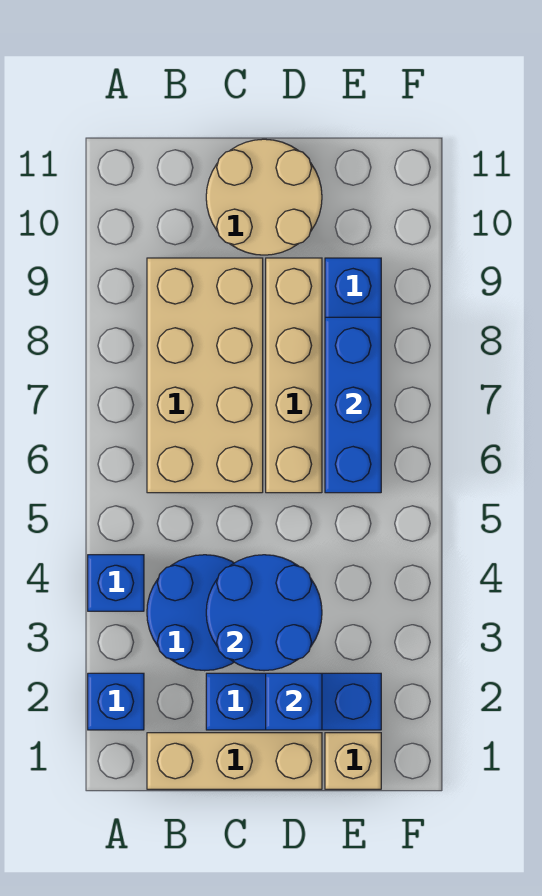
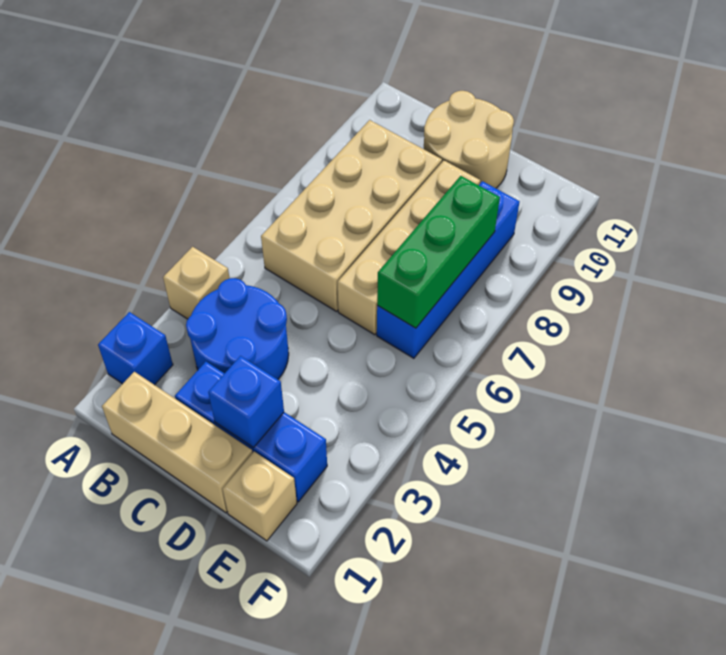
blue brick A4 level 1 -> tan brick A4 level 1
blue round brick C3:D4 level 2 -> none
blue brick E6:E8 level 2 -> green brick E6:E8 level 2

